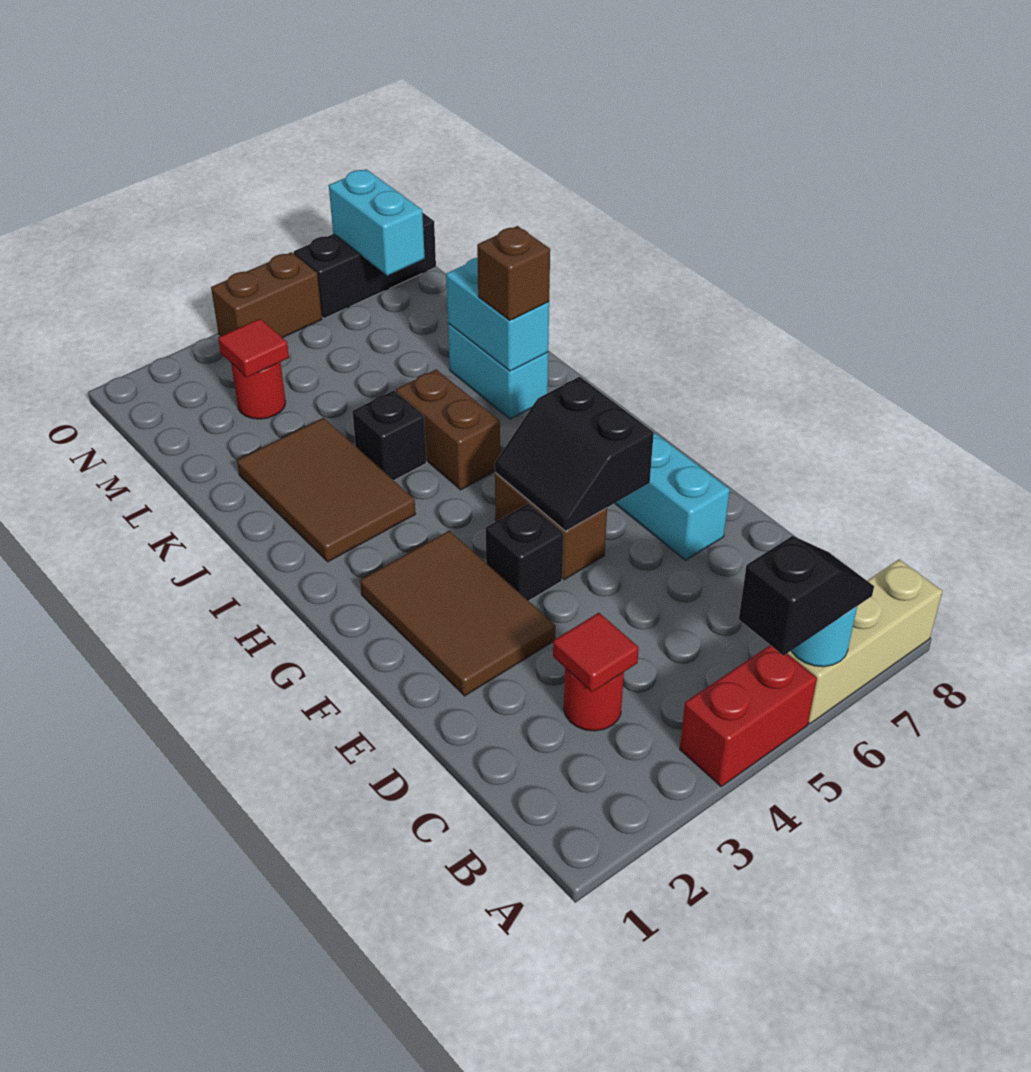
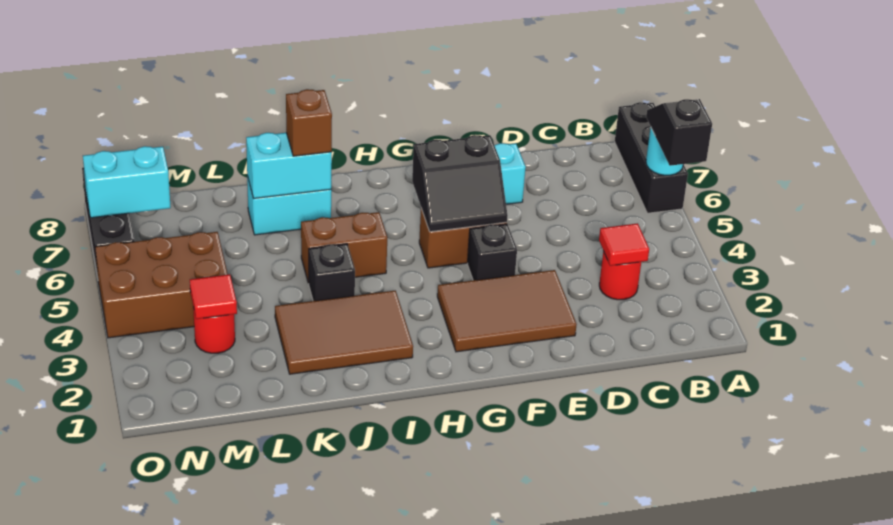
red brick A4:A5 level 1 -> none
tan brick A6:A8 level 1 -> black brick A6:A8 level 1
brown brick O4:O5 level 1 -> brown brick M4:O5 level 1

